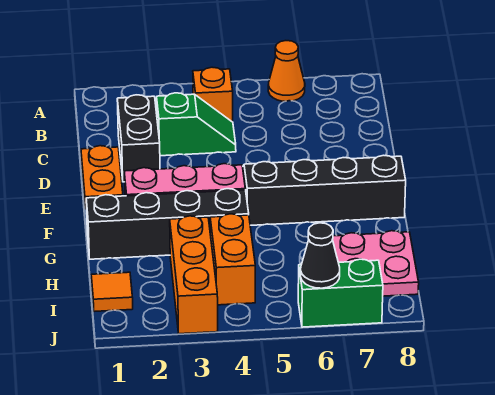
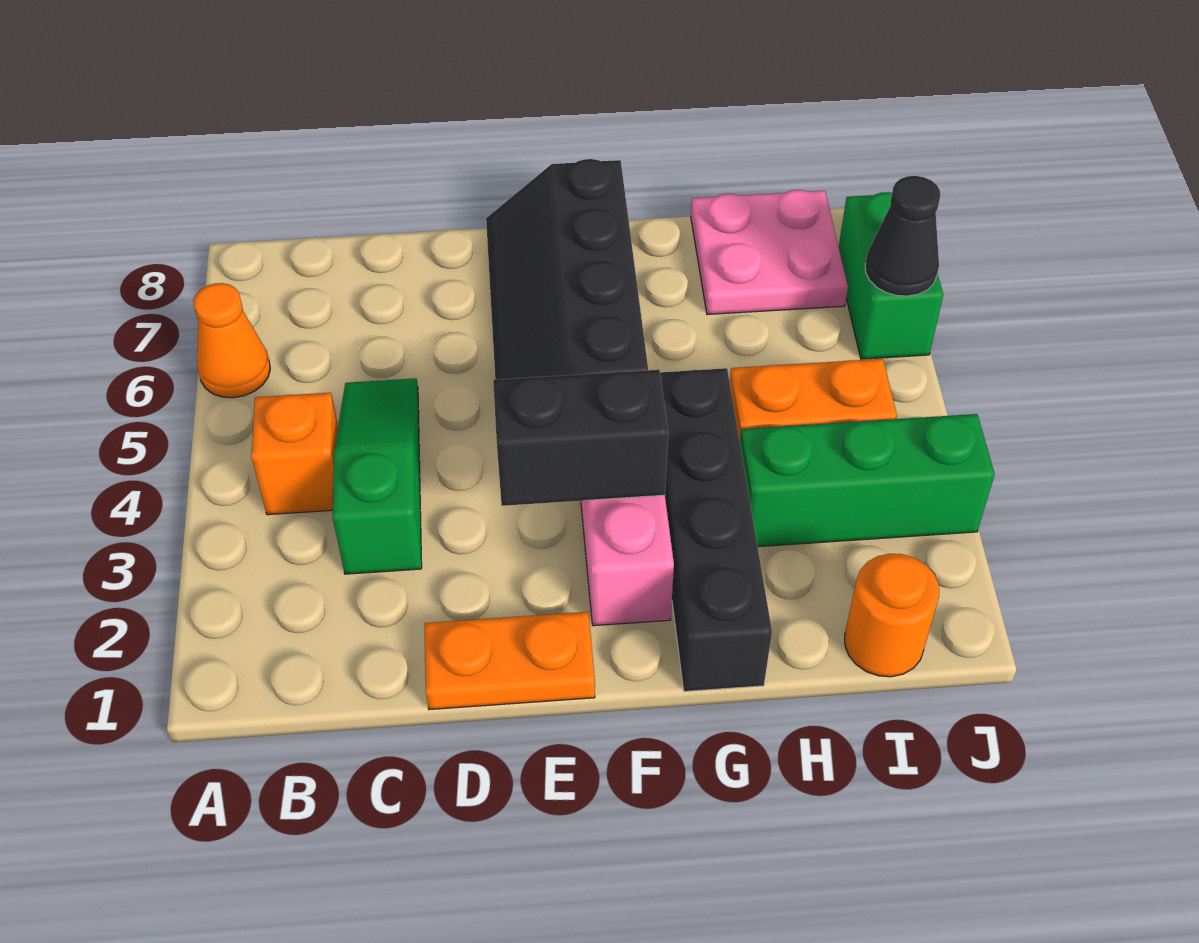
black brick C2:D2 level 1 -> black brick E3:F3 level 2
green slope C3:C4 level 1 top 3 -> green slope C3:C5 level 1 top 3
orange brick H3:J3 level 1 -> green brick H3:J3 level 1
orange tile I1 level 1 -> orange round brick I1 level 1

